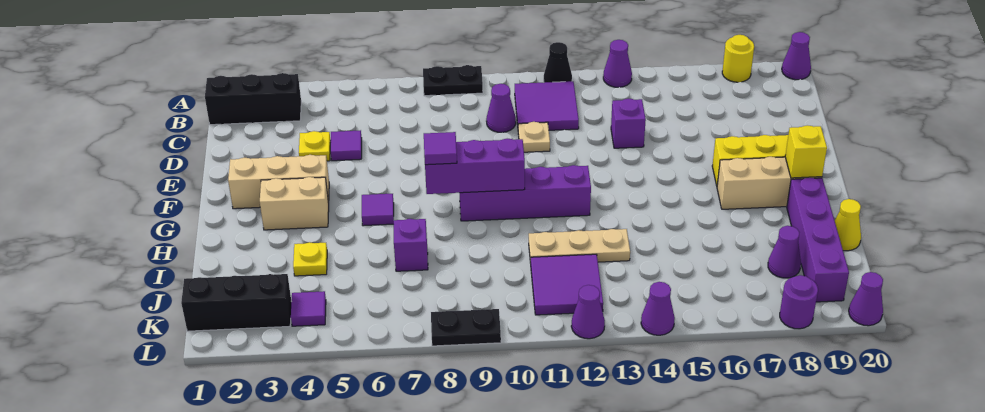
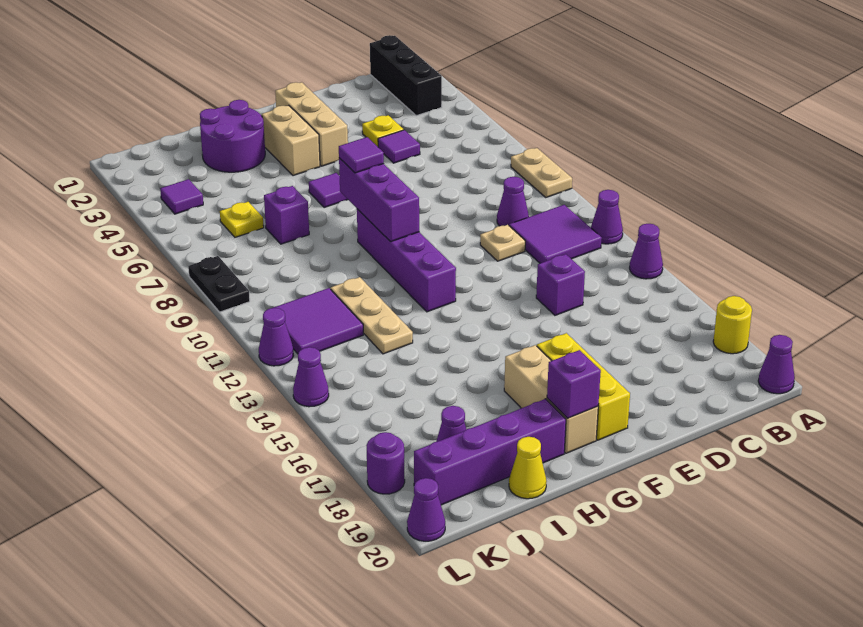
black plate A8:A9 level 1 -> tan plate A8:A9 level 1
black cone A12 level 1 -> purple cone A12 level 1
yellow brick G19 level 2 -> purple brick G19 level 2
none -> purple round brick H2:I3 level 1
yellow plate I4 level 1 -> yellow plate J6 level 1
black brick K1:K3 level 1 -> none

